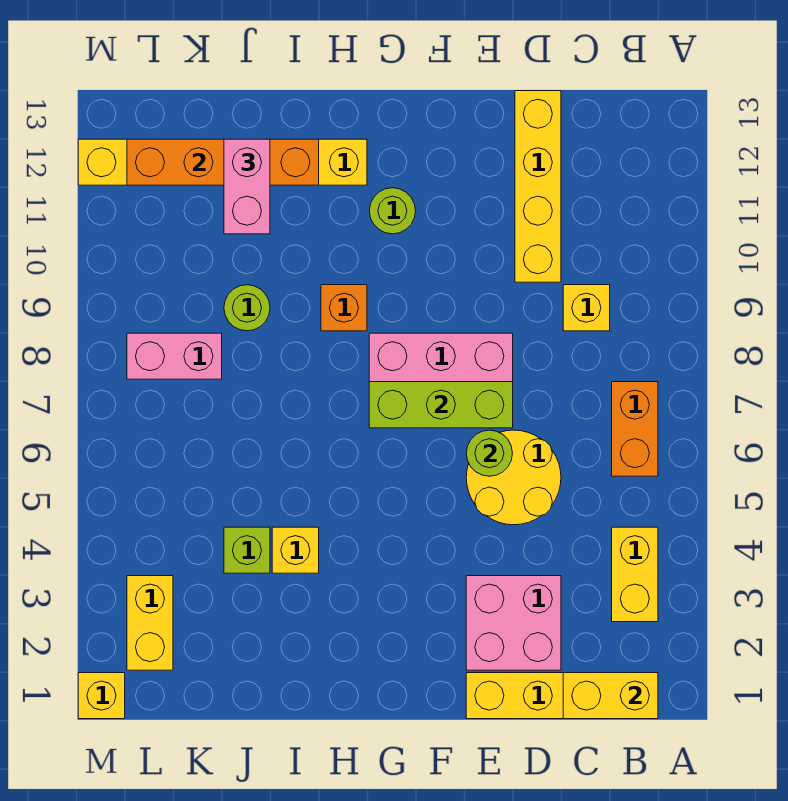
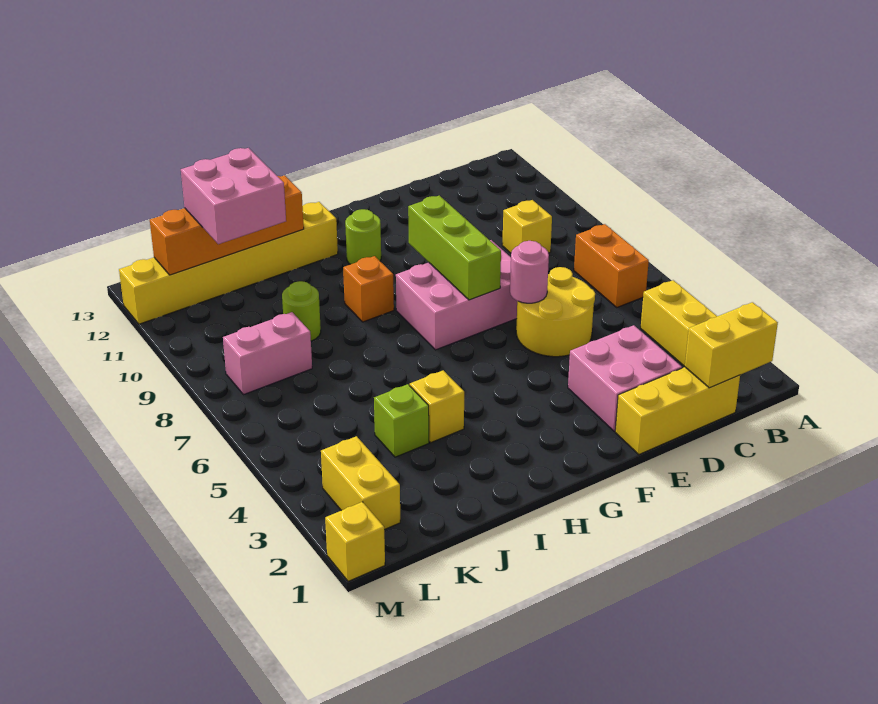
yellow brick D10:D13 level 1 -> none
lime round brick E6 level 2 -> pink round brick E6 level 2
lime brick E7:G7 level 2 -> lime brick F7:F9 level 2
pink brick J11:J12 level 3 -> pink brick J11:K12 level 3

